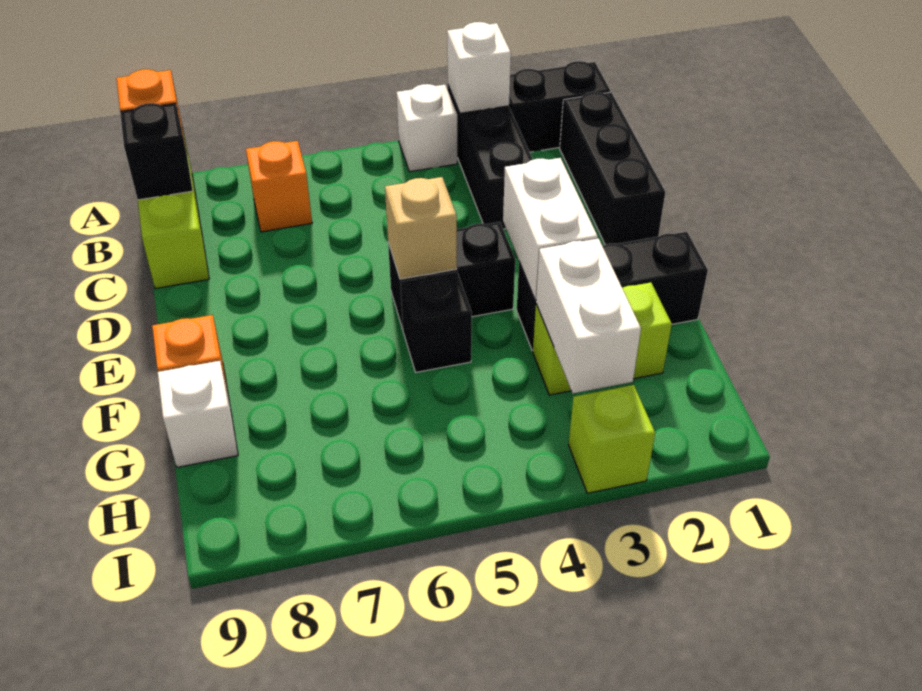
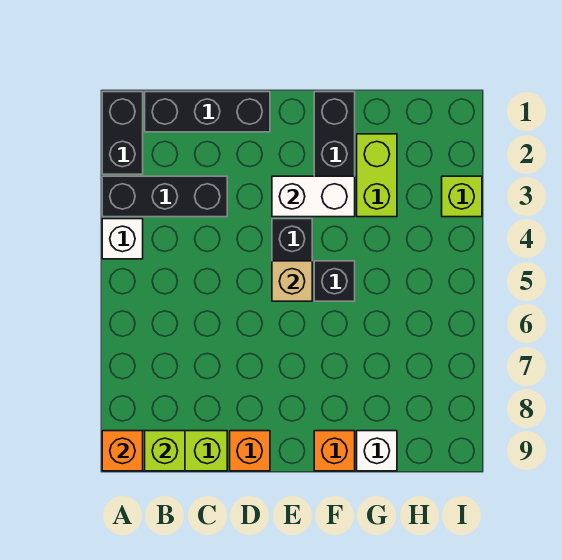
white brick A3 level 2 -> none
orange brick B7 level 1 -> orange brick D9 level 1
black brick B9 level 2 -> lime brick B9 level 2
white brick G3:H3 level 2 -> none

